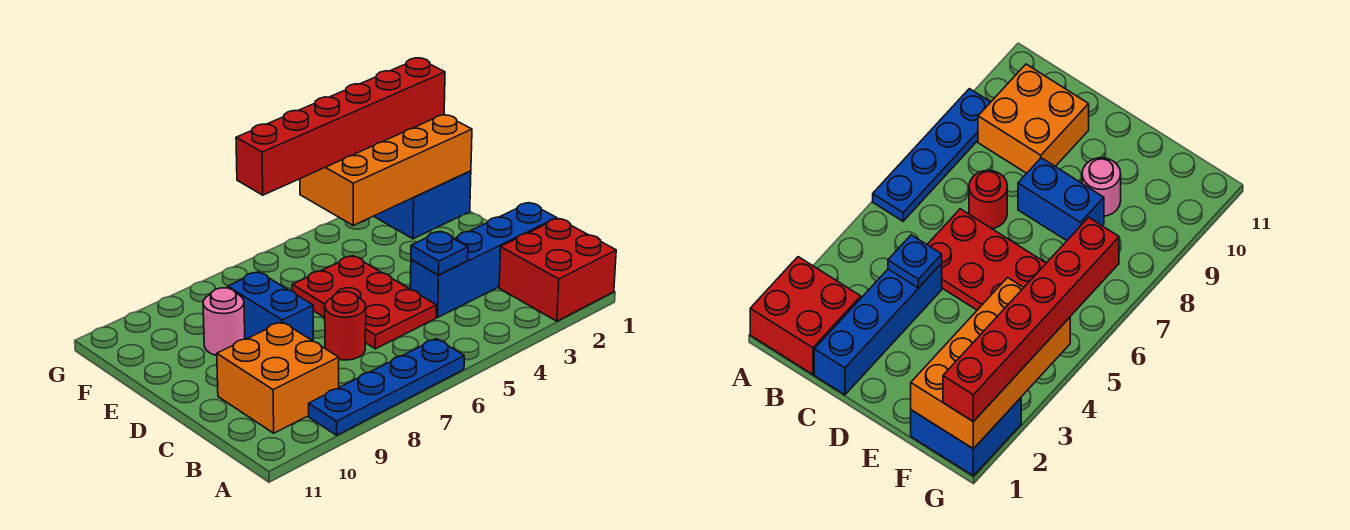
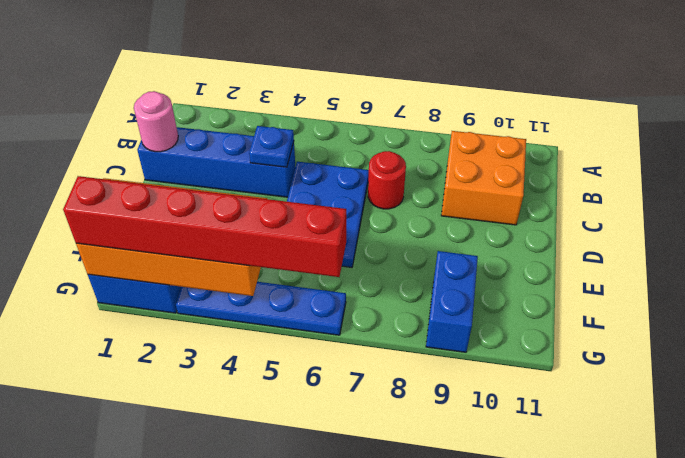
red brick A1:B2 level 1 -> none
blue plate A6:A9 level 1 -> blue plate G3:G6 level 1
red plate C5:E6 level 1 -> blue plate C5:E6 level 1
blue brick D8:E8 level 1 -> blue brick F9:G9 level 1
pink round brick E9 level 1 -> pink round brick C1 level 2

